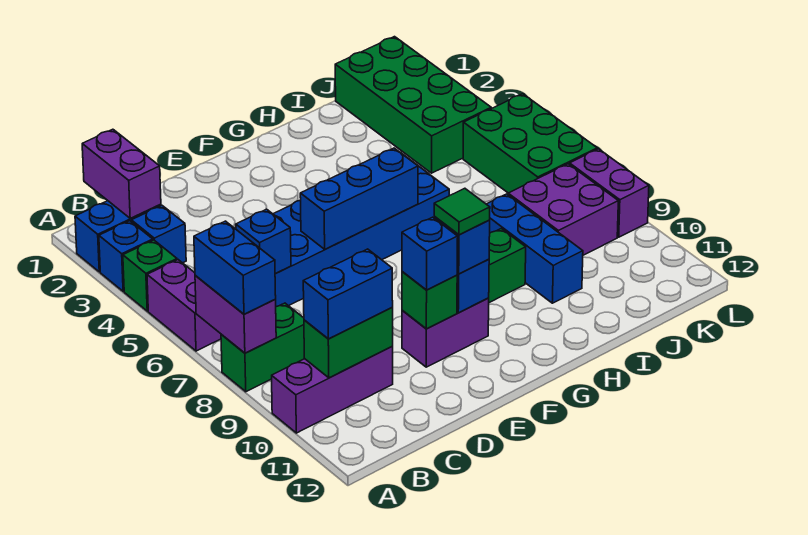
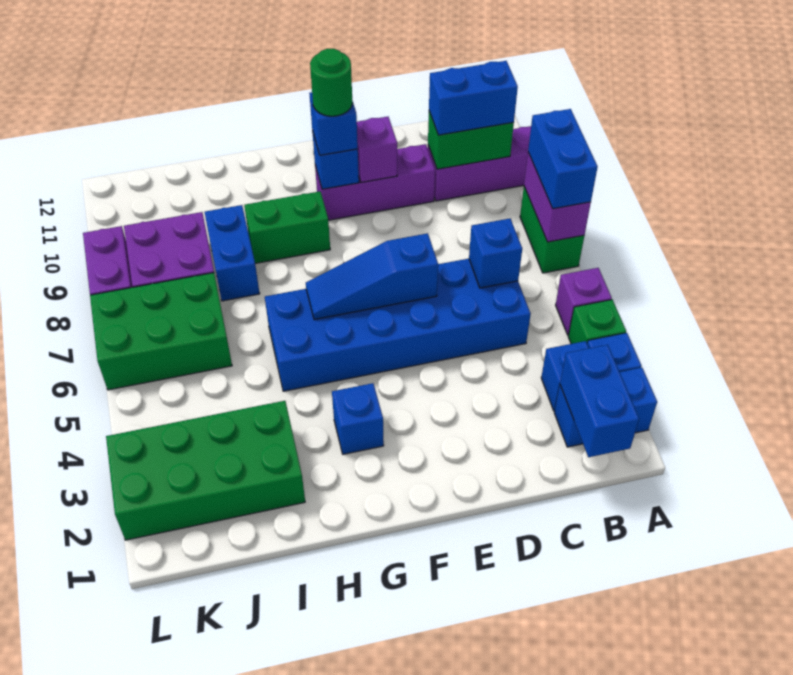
purple brick A5:A6 level 1 -> purple brick A5 level 1
green brick A8:B8 level 1 -> green brick A7:A8 level 1
purple brick B1:B2 level 2 -> blue brick B1:B2 level 2
blue brick E6:G6 level 2 -> blue slope E6:G6 level 2 top E
purple brick E10:F10 level 1 -> purple brick D10:F10 level 1
green brick E10 level 2 -> purple brick E10 level 2
blue brick E10 level 3 -> blue brick G3 level 1
green tile F10 level 4 -> green round brick F10 level 4
blue brick I8:I10 level 1 -> blue brick I8:I9 level 1
green brick J1:K4 level 1 -> green brick I2:L3 level 1
green brick K5:L7 level 1 -> green brick J6:L7 level 1

